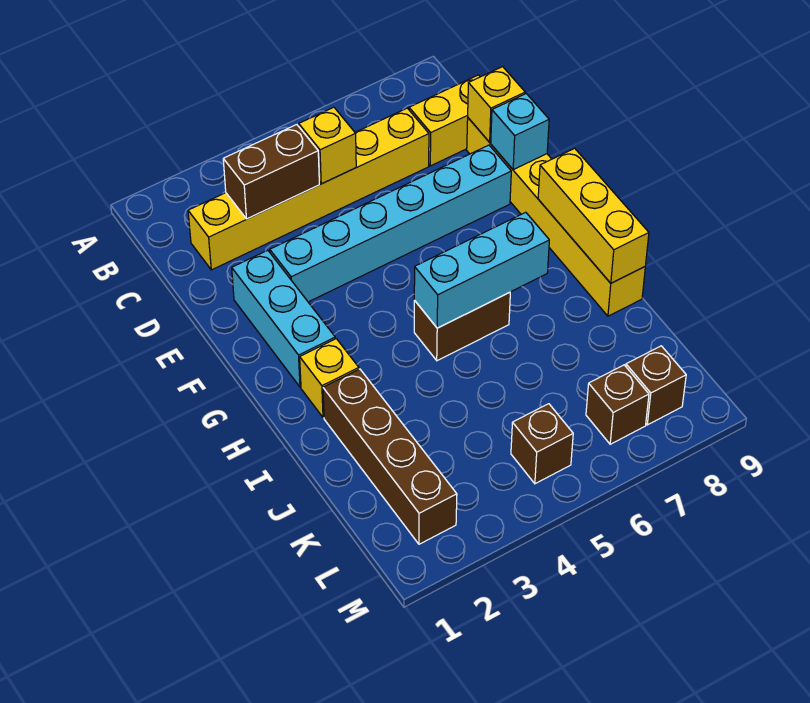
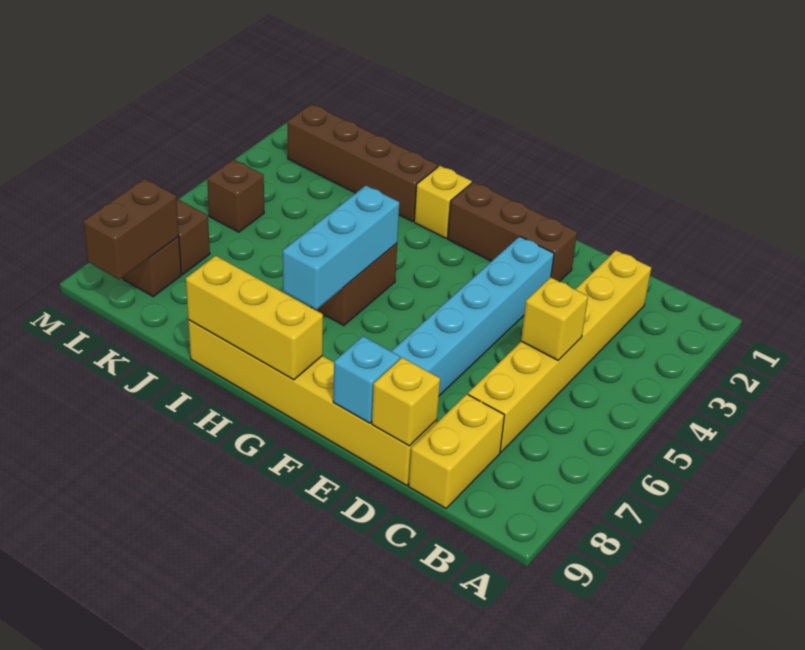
brown brick C3:C4 level 2 -> brown brick L8:L9 level 2
cyan brick E2:G2 level 1 -> brown brick E2:G2 level 1

